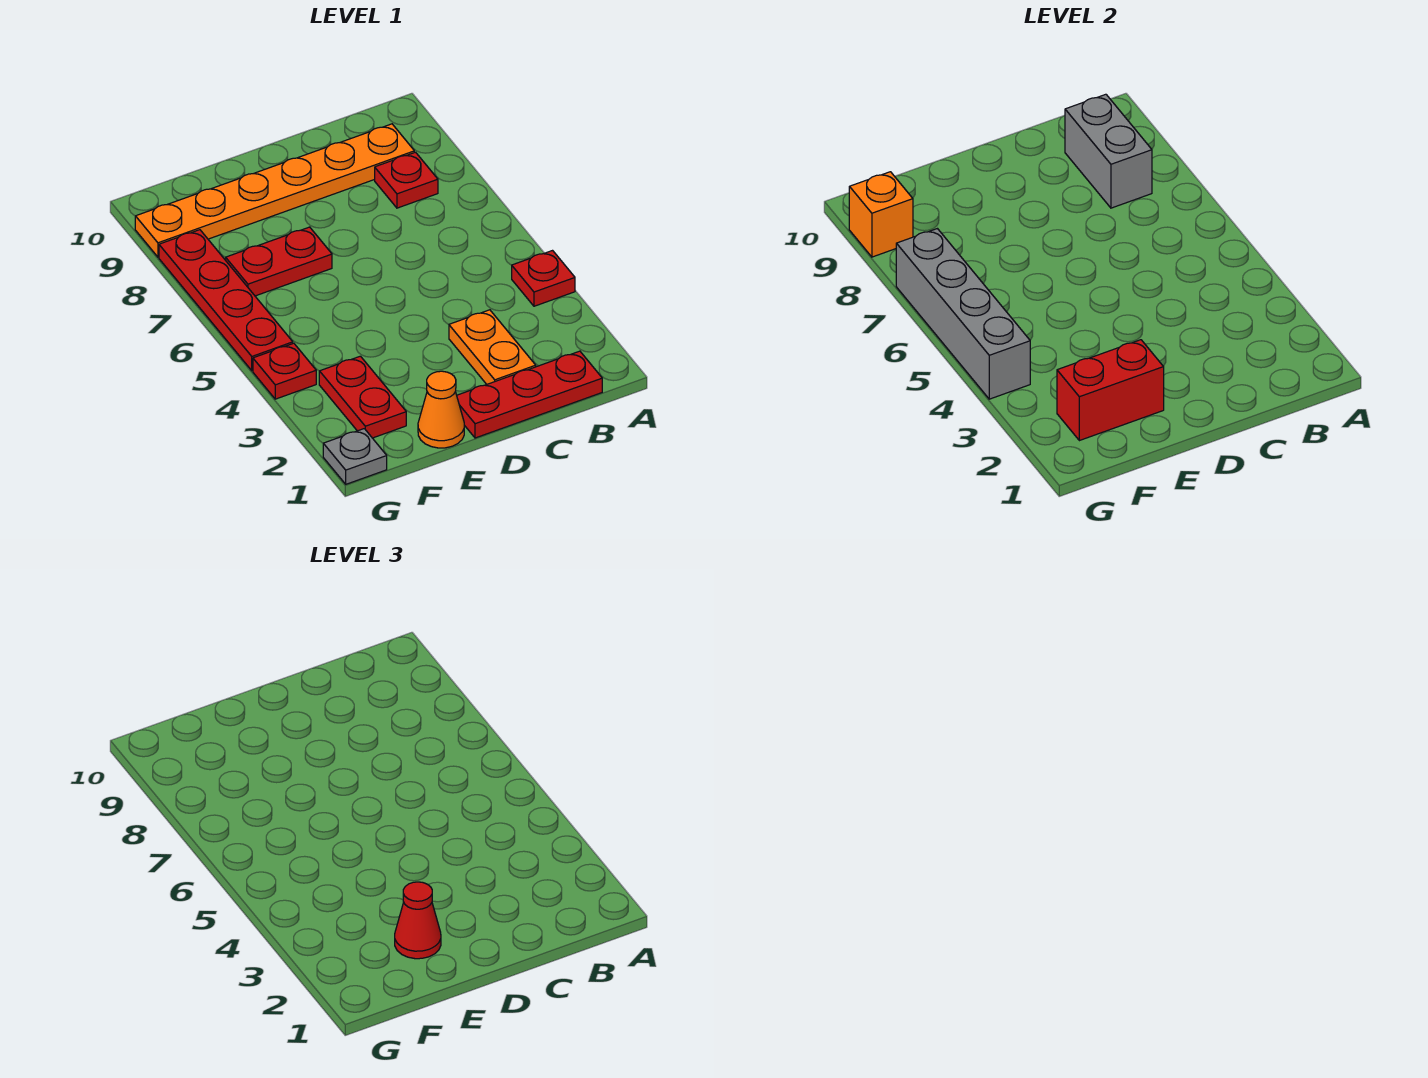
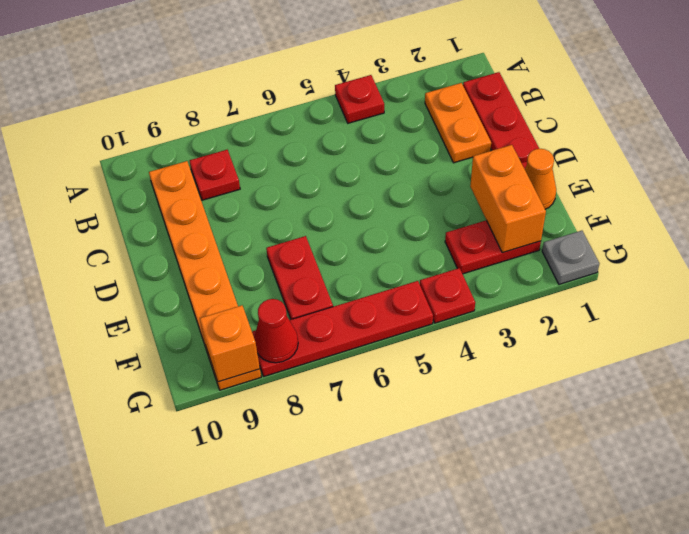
grey brick B8:B9 level 2 -> none
orange plate C2:C3 level 1 -> orange plate B2:C2 level 1
red brick E2:F2 level 2 -> orange brick E2:F2 level 2
red cone E2 level 3 -> red cone G8 level 2
grey brick G4:G7 level 2 -> none

